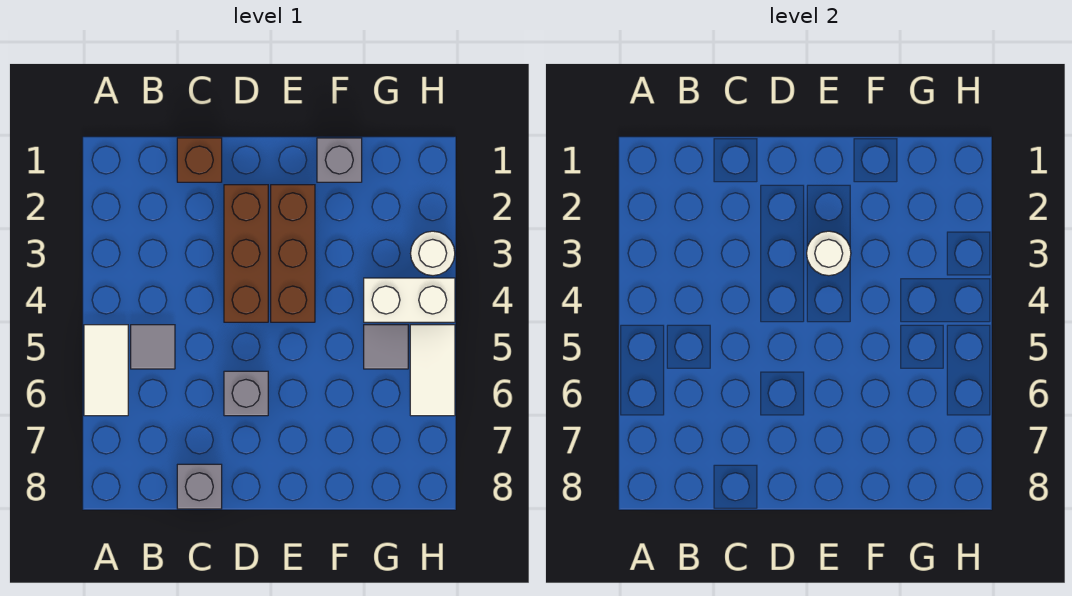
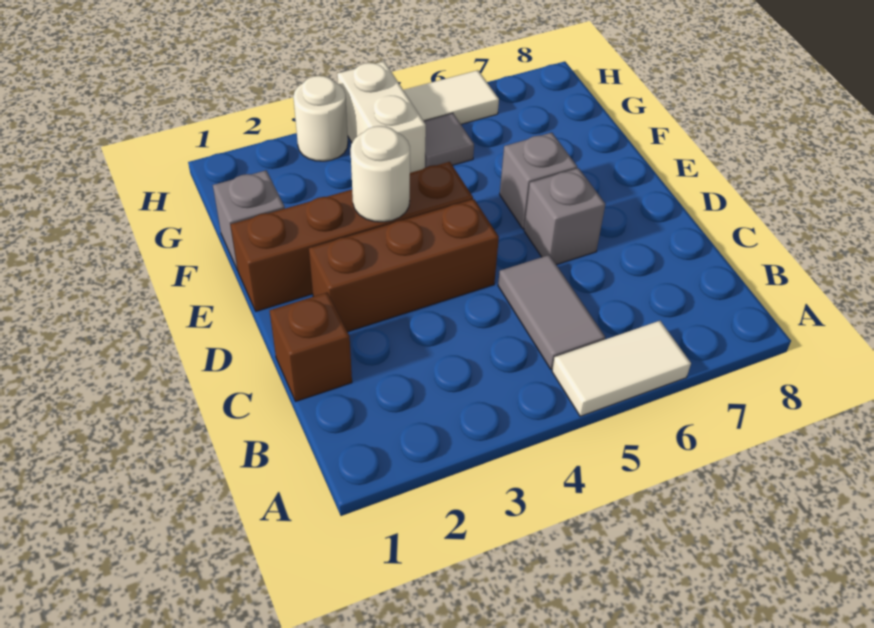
grey tile B5 level 1 -> grey tile B5:C5 level 1
grey brick C8 level 1 -> grey brick E6 level 1
brown brick E2:E4 level 1 -> brown brick E1:E4 level 1

